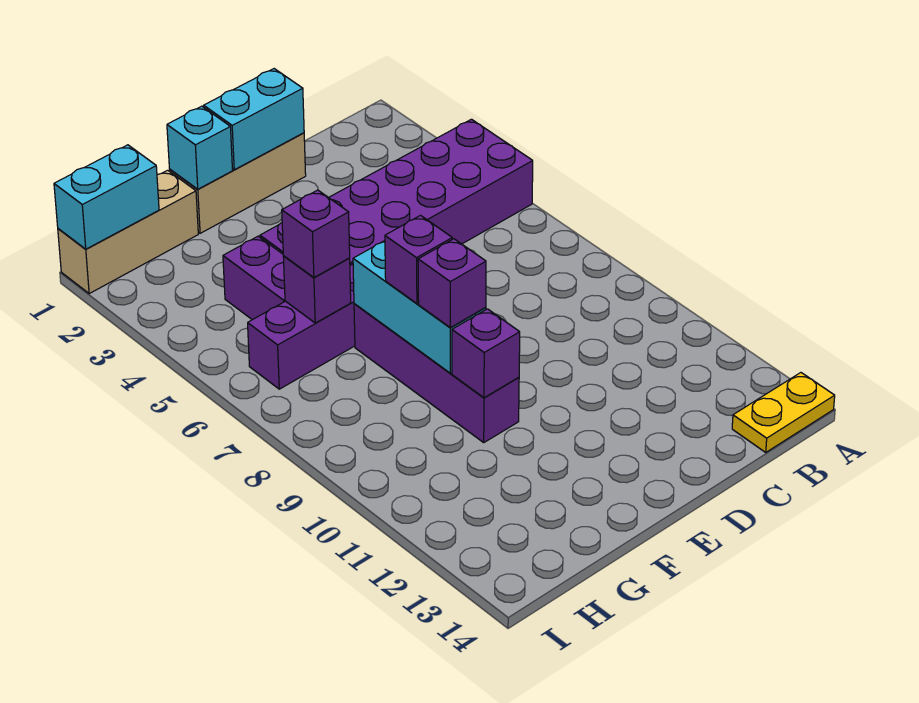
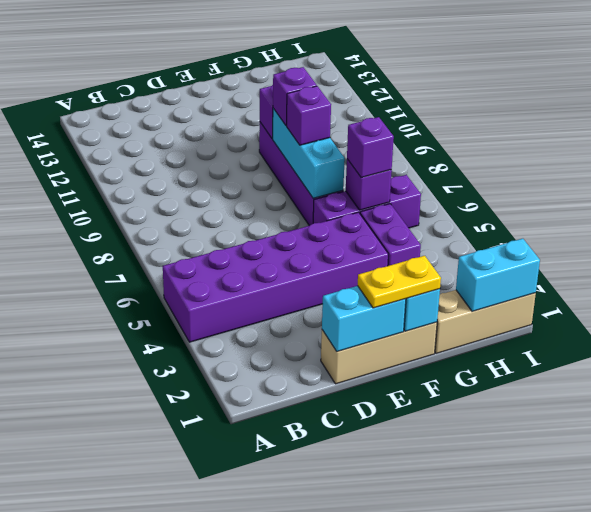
yellow plate A14:B14 level 1 -> yellow plate E1:F1 level 3

